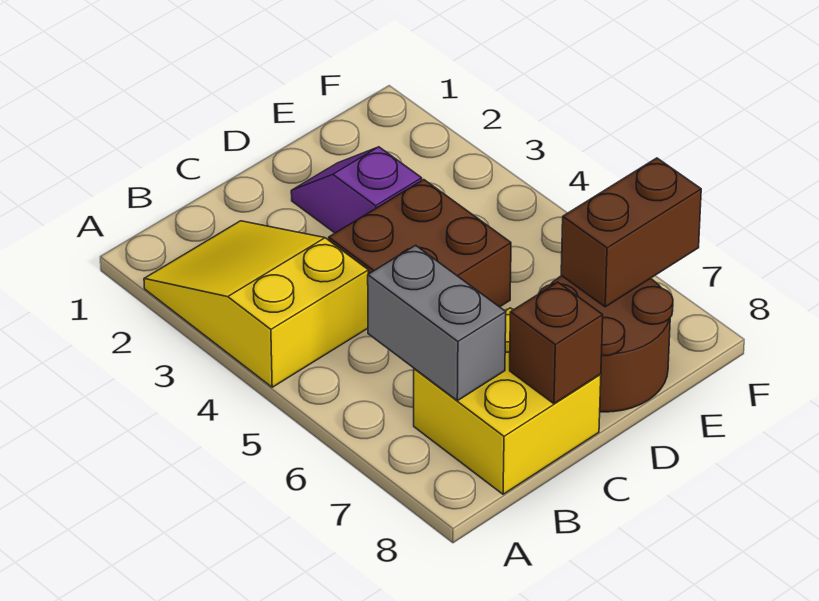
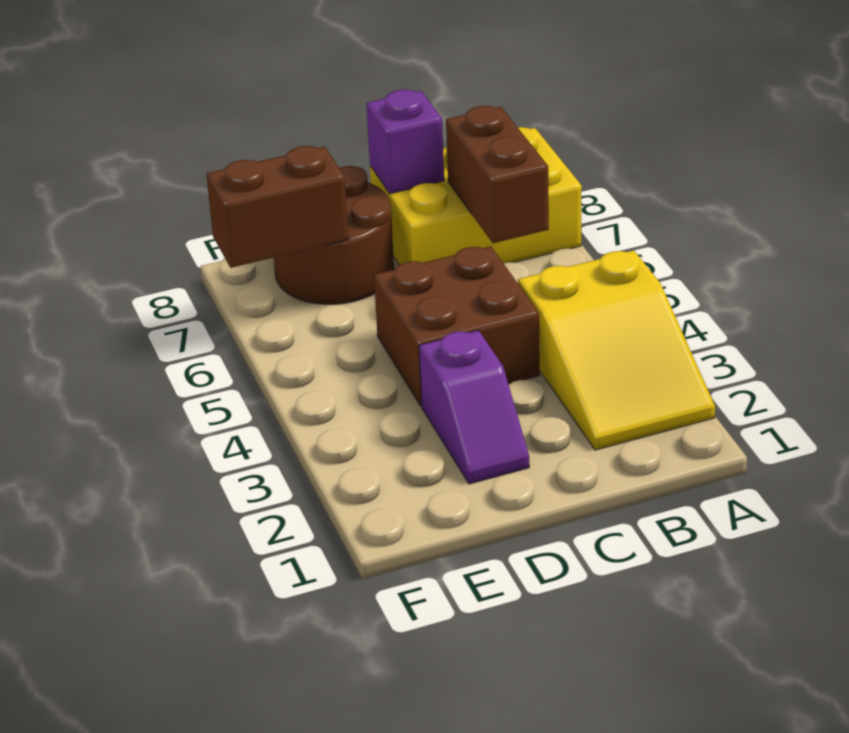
grey brick B6:B7 level 2 -> brown brick B6:B7 level 2
yellow brick B7:C8 level 1 -> yellow brick A7:C8 level 1
brown brick C8 level 2 -> purple brick C8 level 2

